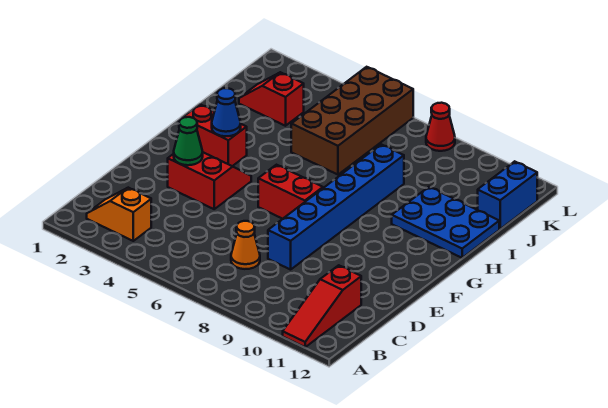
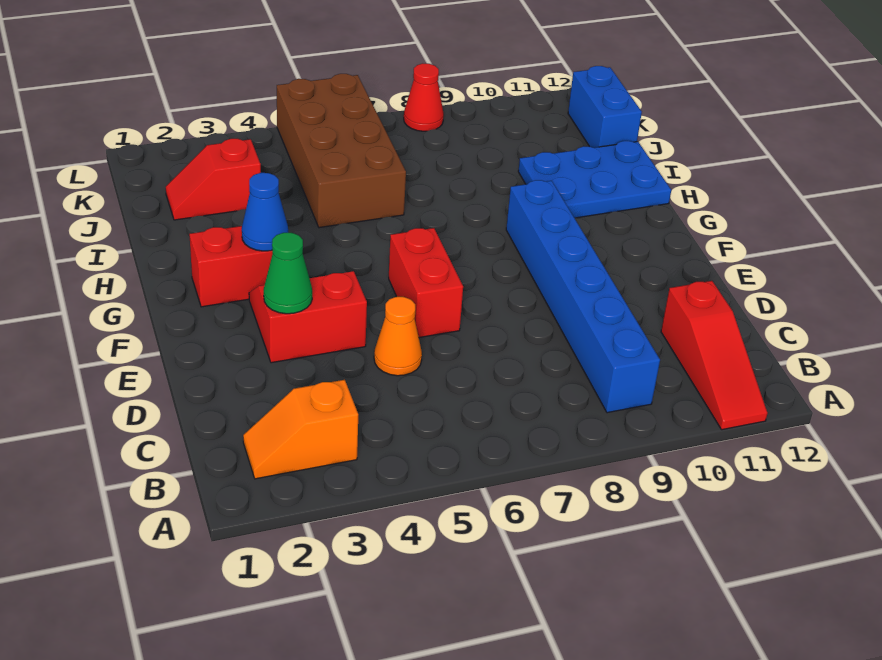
orange cone C7 level 1 -> orange cone D5 level 1
blue brick D8:I8 level 1 -> blue brick B9:G9 level 1
red brick F6:F7 level 1 -> red brick E6:F6 level 1

